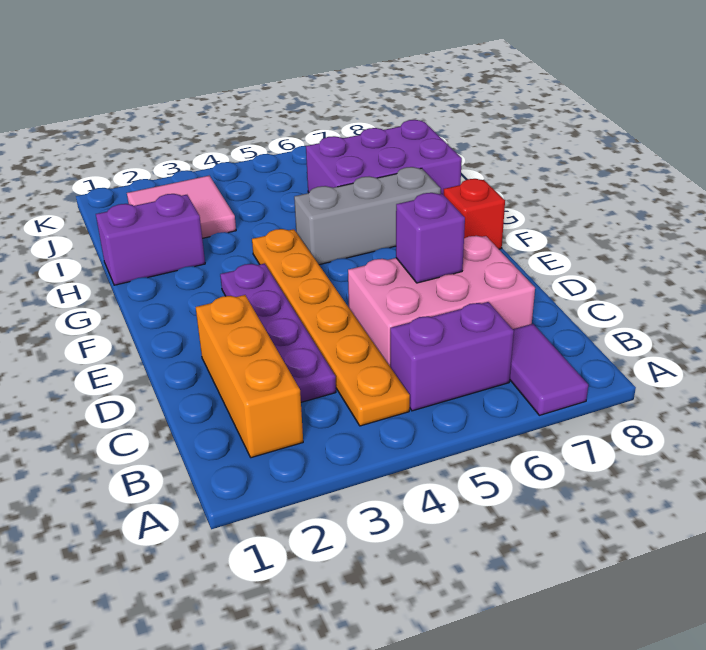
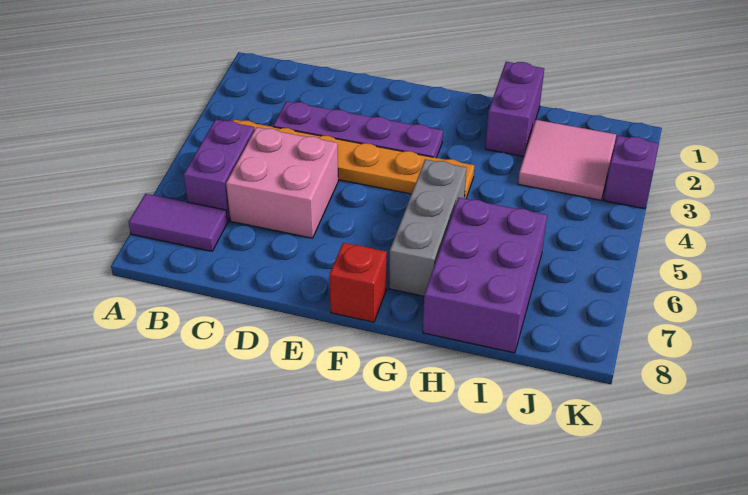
orange brick B2:D2 level 1 -> none
pink brick C5:D7 level 1 -> pink brick C5:D6 level 1
purple brick D6 level 2 -> purple brick K3 level 1

